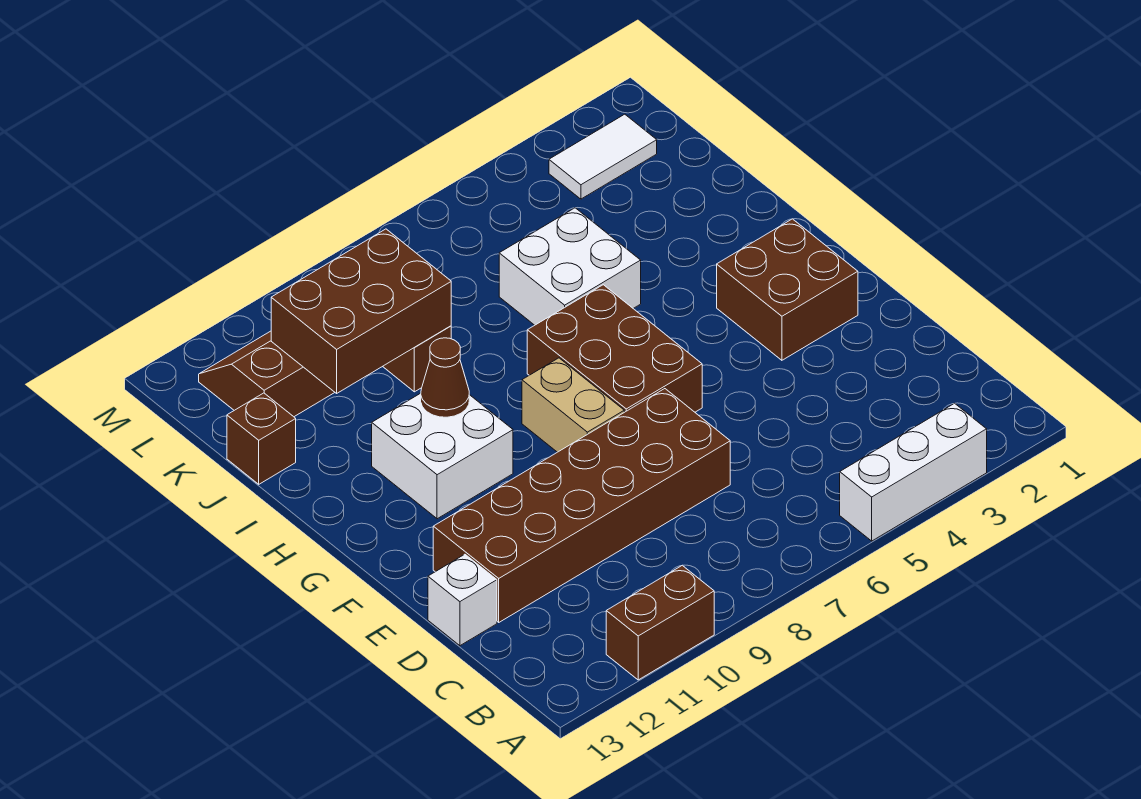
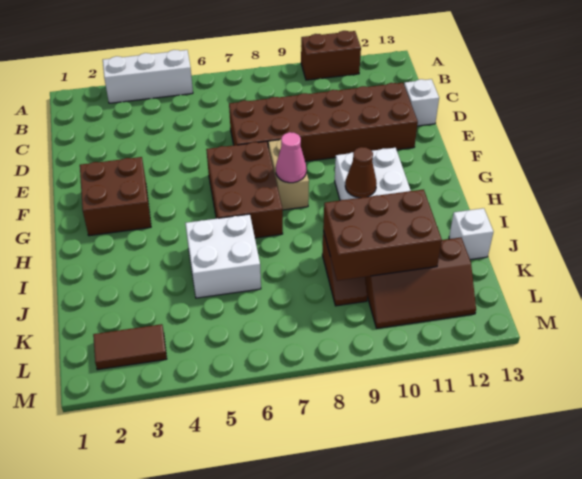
none -> pink cone G8 level 2
brown brick J13 level 1 -> white brick J13 level 1
white tile L2:L3 level 1 -> brown tile L2:L3 level 1

